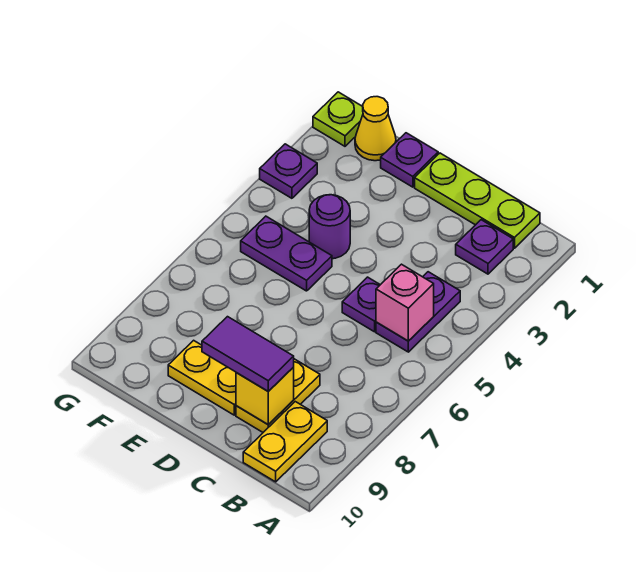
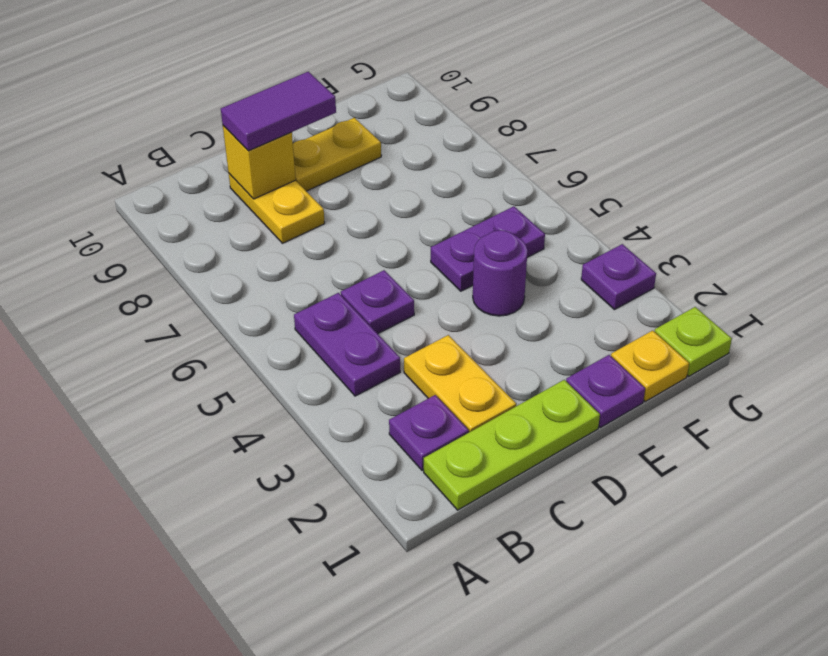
pink brick B5 level 2 -> none
yellow plate B9:B10 level 1 -> yellow plate C2:C3 level 1
yellow cone F1 level 1 -> yellow plate F1 level 1

